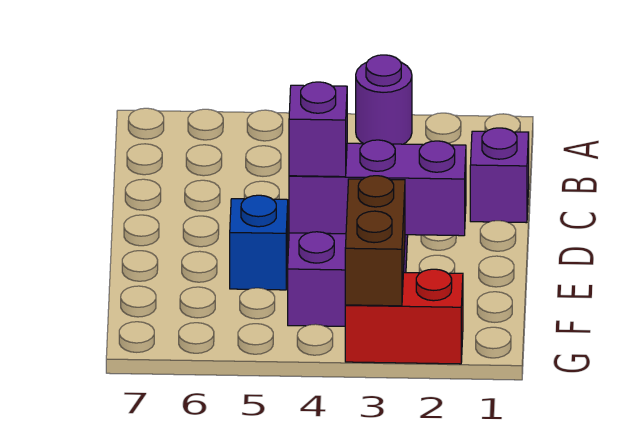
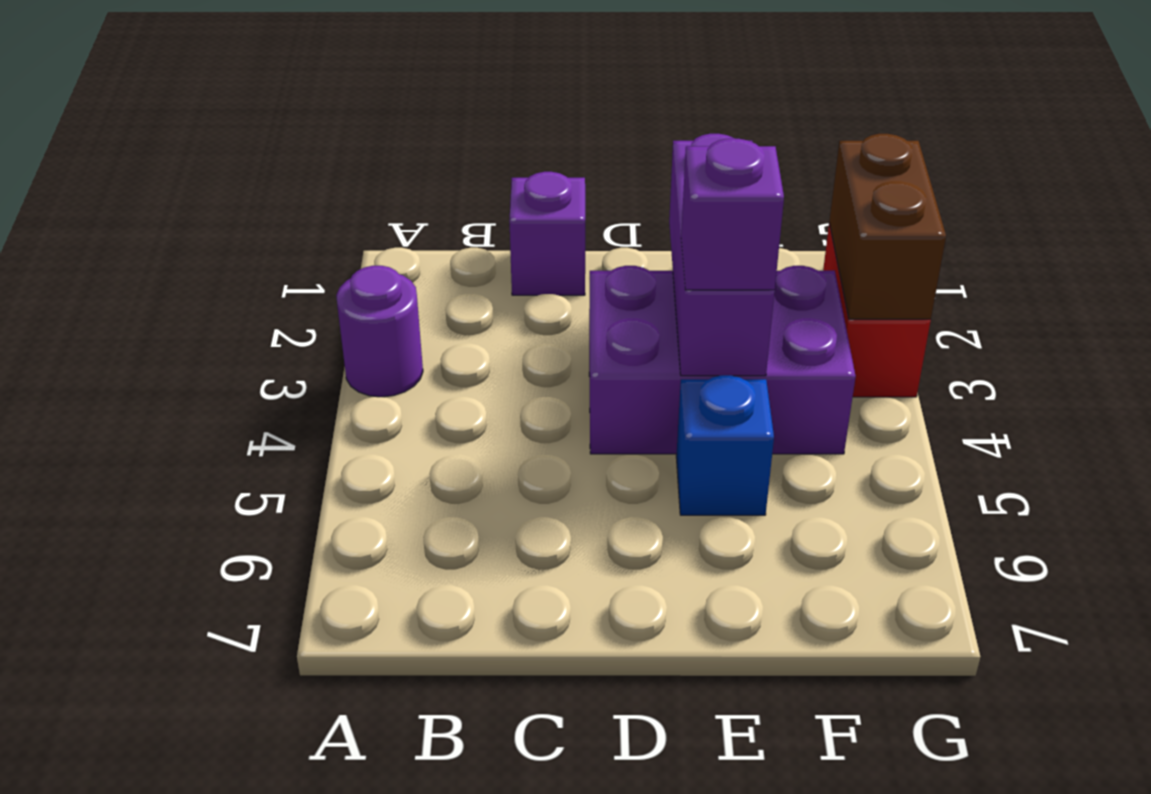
brown brick F3:G3 level 2 -> brown brick G2:G3 level 2

